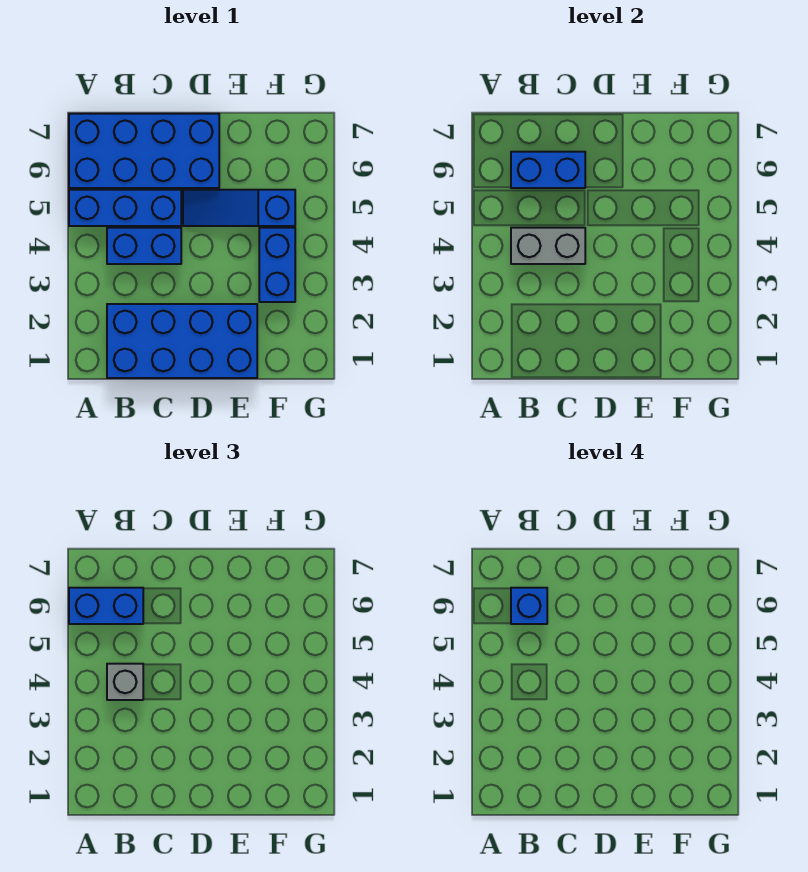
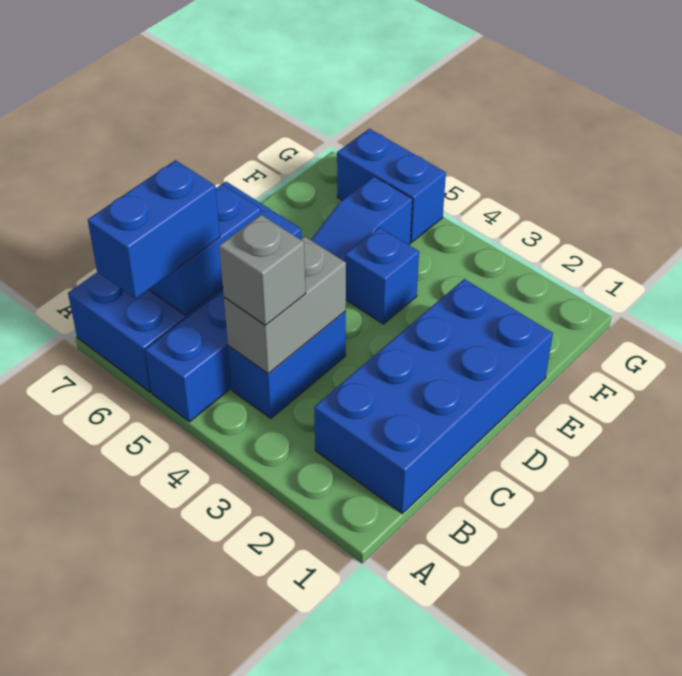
blue brick B6 level 4 -> blue brick E4 level 1
blue brick F3:F4 level 1 -> blue brick G5:G6 level 1

